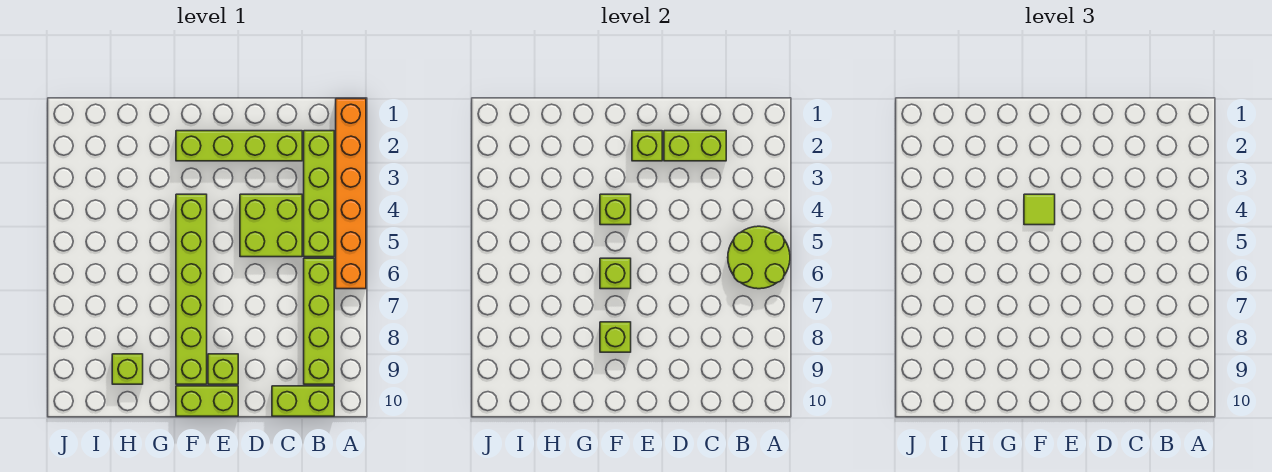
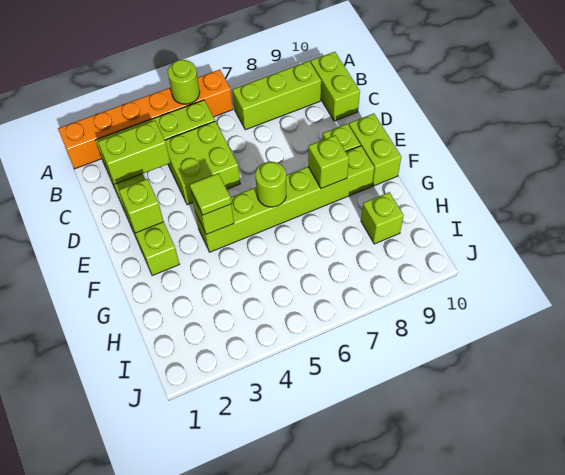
lime round brick A5:B6 level 2 -> lime round brick A5 level 2
lime brick B6:B9 level 1 -> lime brick B7:B9 level 1
lime brick C2:D2 level 2 -> lime brick C2:C3 level 2
lime brick F6 level 2 -> lime round brick F6 level 2

